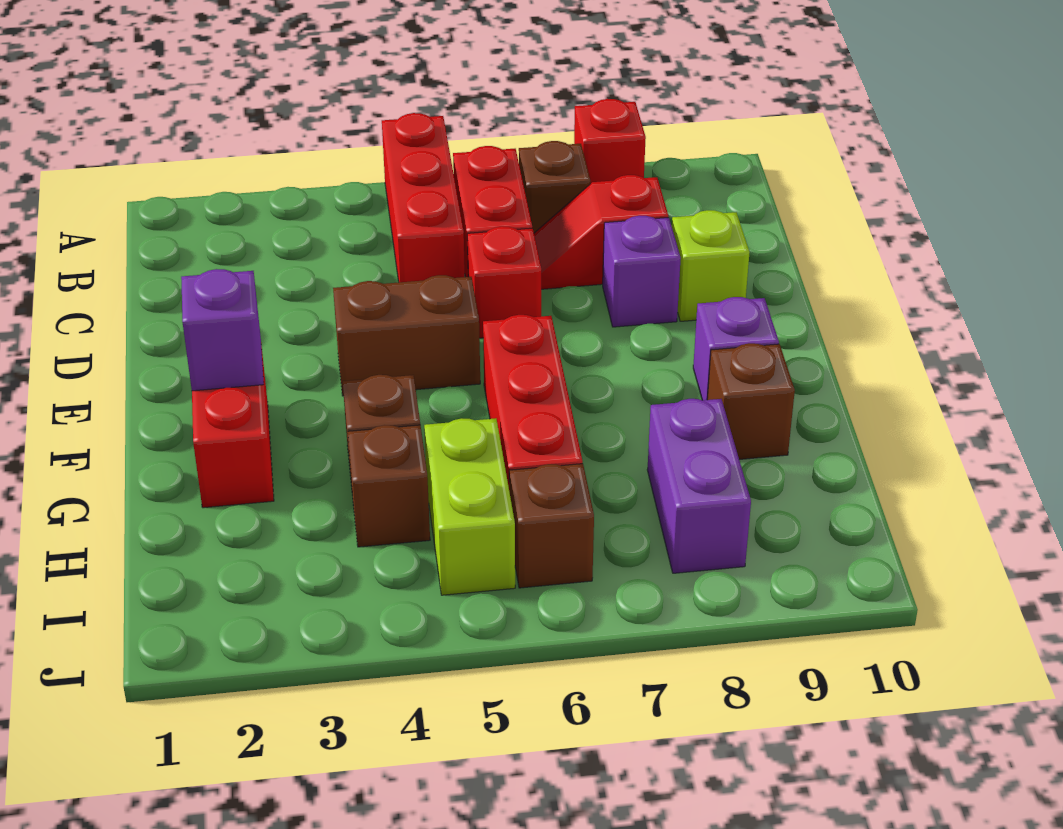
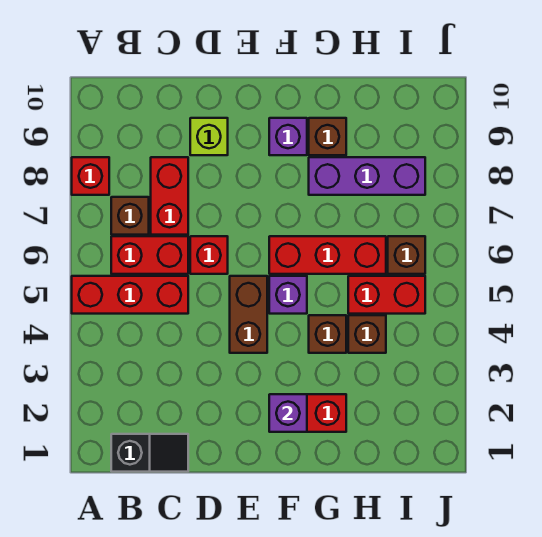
none -> black slope B1:C1 level 1 top B
red slope C7:C8 level 1 top 8 -> red brick C7:C8 level 1
purple brick D8 level 1 -> purple brick F5 level 1
lime brick H5:I5 level 1 -> red brick H5:I5 level 1
purple brick H8:I8 level 1 -> purple brick G8:I8 level 1

